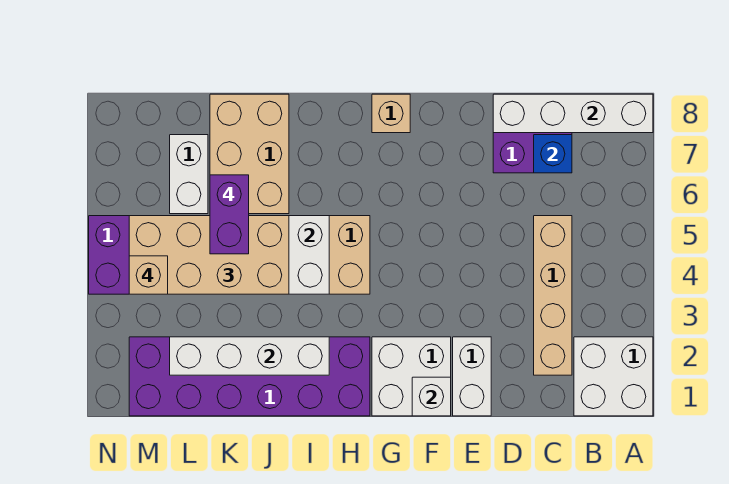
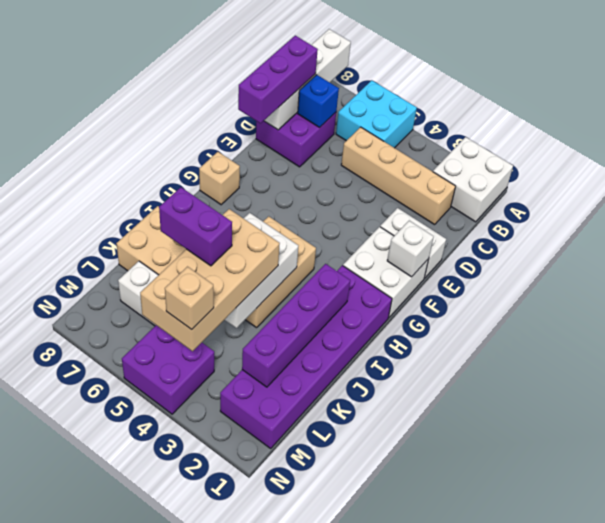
none -> cyan brick A5:B6 level 1
none -> purple brick C8:E8 level 3
white brick I2:L2 level 2 -> purple brick I2:L2 level 2

